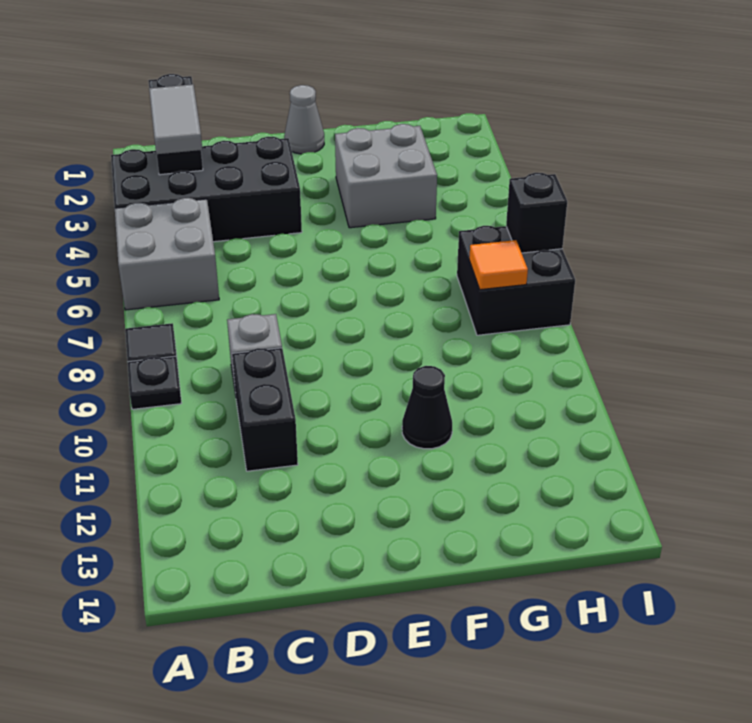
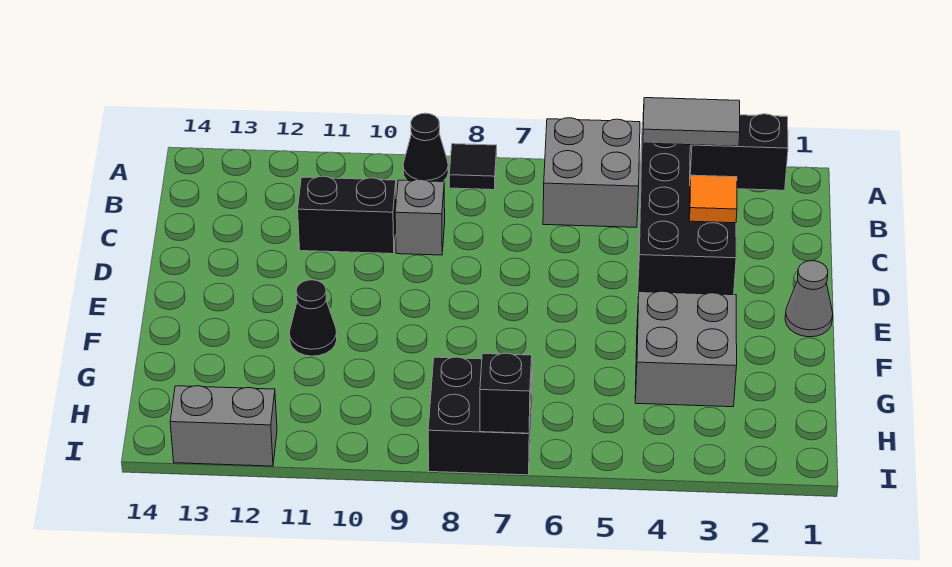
black plate A9 level 1 -> black cone A9 level 1
orange tile H8 level 2 -> orange tile C3 level 2
none -> grey brick I12:I13 level 1

